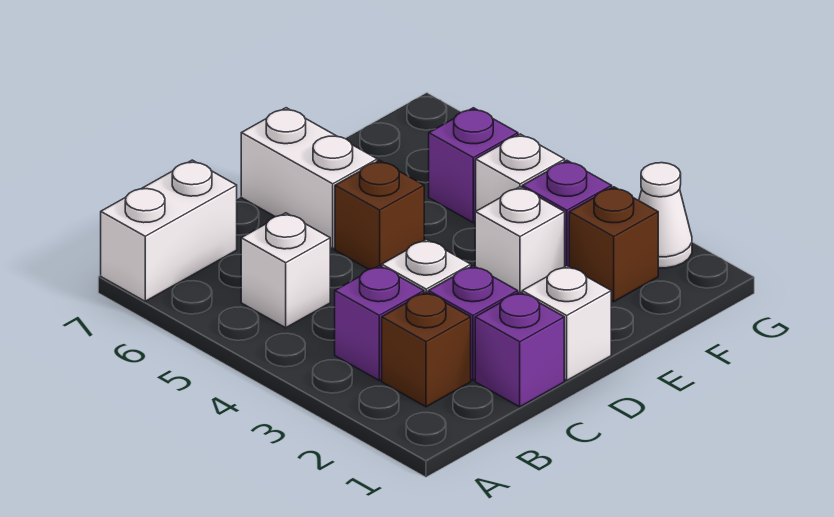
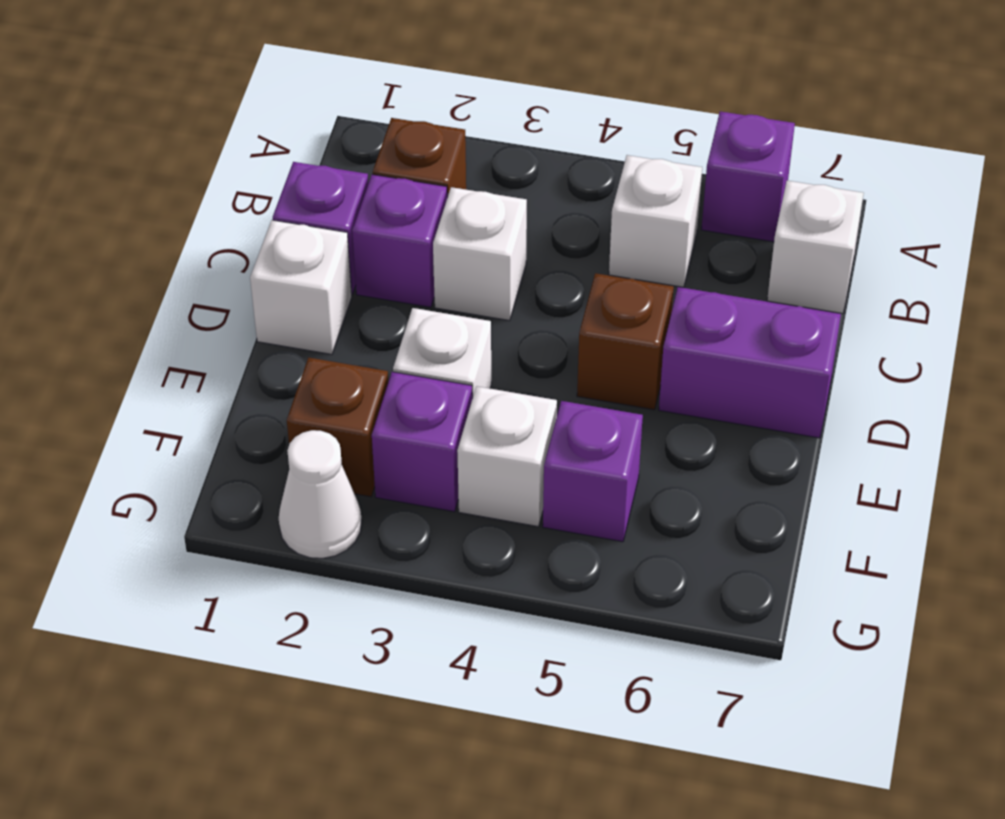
white brick A7:B7 level 1 -> white brick B7 level 1
purple brick B3 level 1 -> purple brick A6 level 1
white brick D6:D7 level 1 -> purple brick D6:D7 level 1

